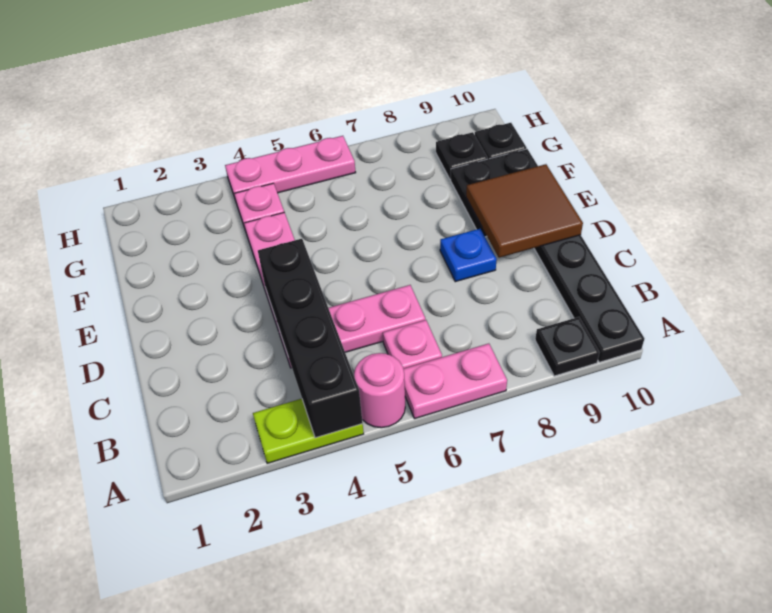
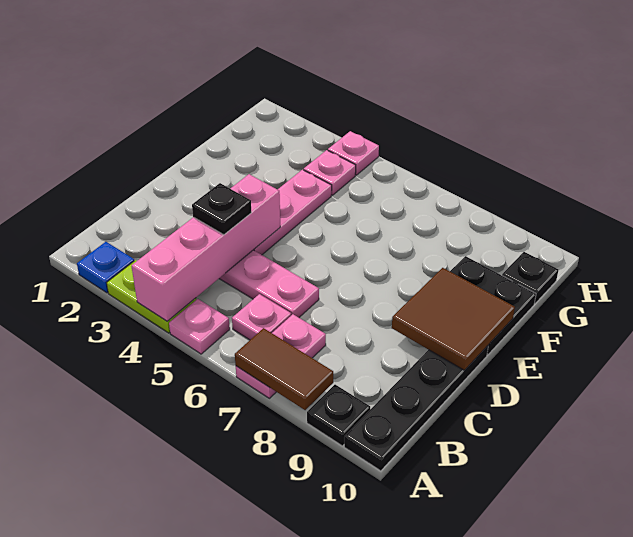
black brick A4:D4 level 2 -> pink brick A4:D4 level 2
pink round brick A5 level 1 -> pink plate A5 level 1
pink plate A6:A7 level 1 -> pink plate A7:B7 level 1
none -> brown tile A7:A8 level 2
blue plate D8 level 1 -> blue plate A2 level 1
black plate G9 level 1 -> black plate C4 level 3
pink plate H4:H6 level 1 -> pink plate H4 level 1

